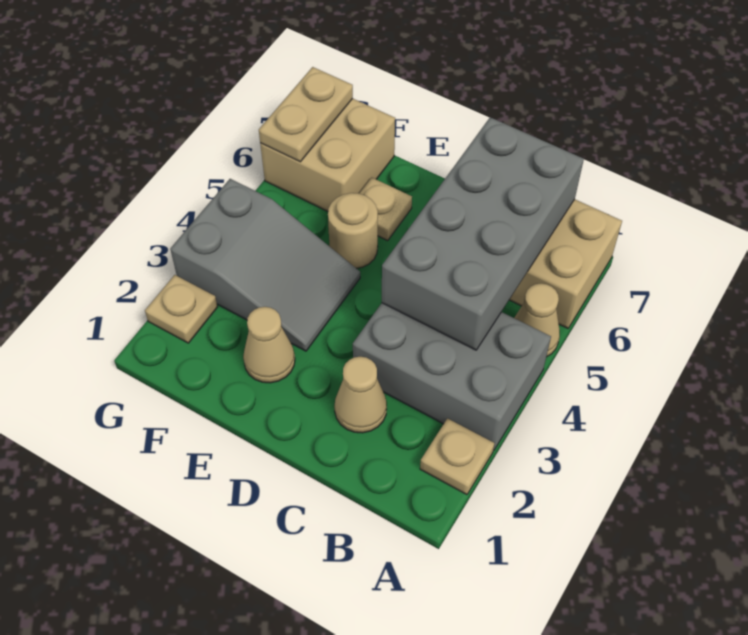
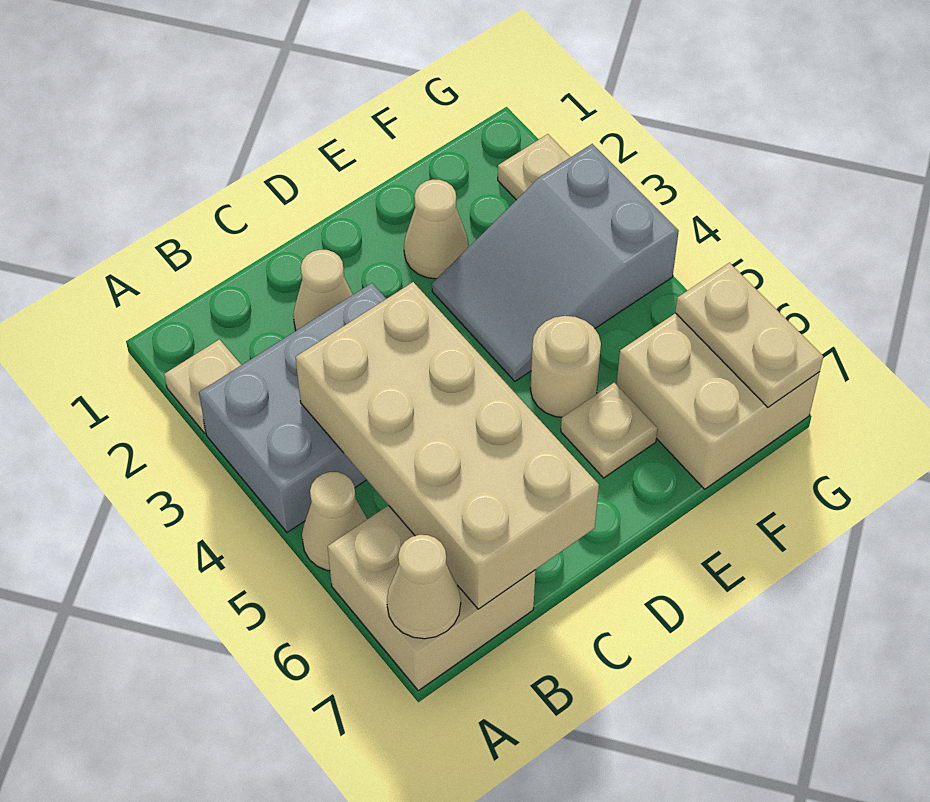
none -> tan cone A7 level 2
grey brick B4:C7 level 2 -> tan brick B4:C7 level 2

